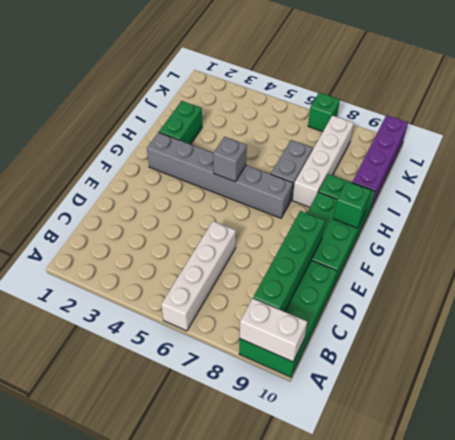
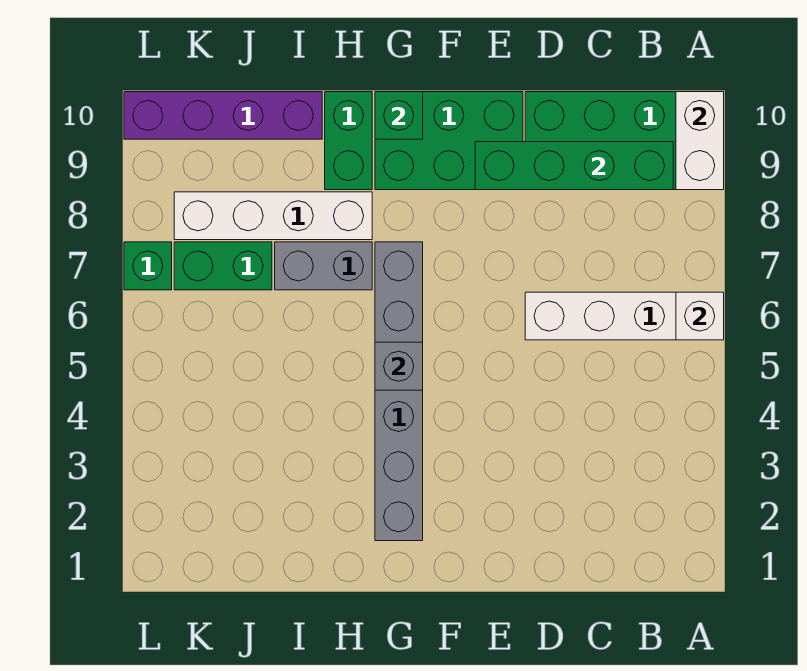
none -> white brick A6 level 2
green brick H2:I2 level 1 -> green brick J7:K7 level 1

